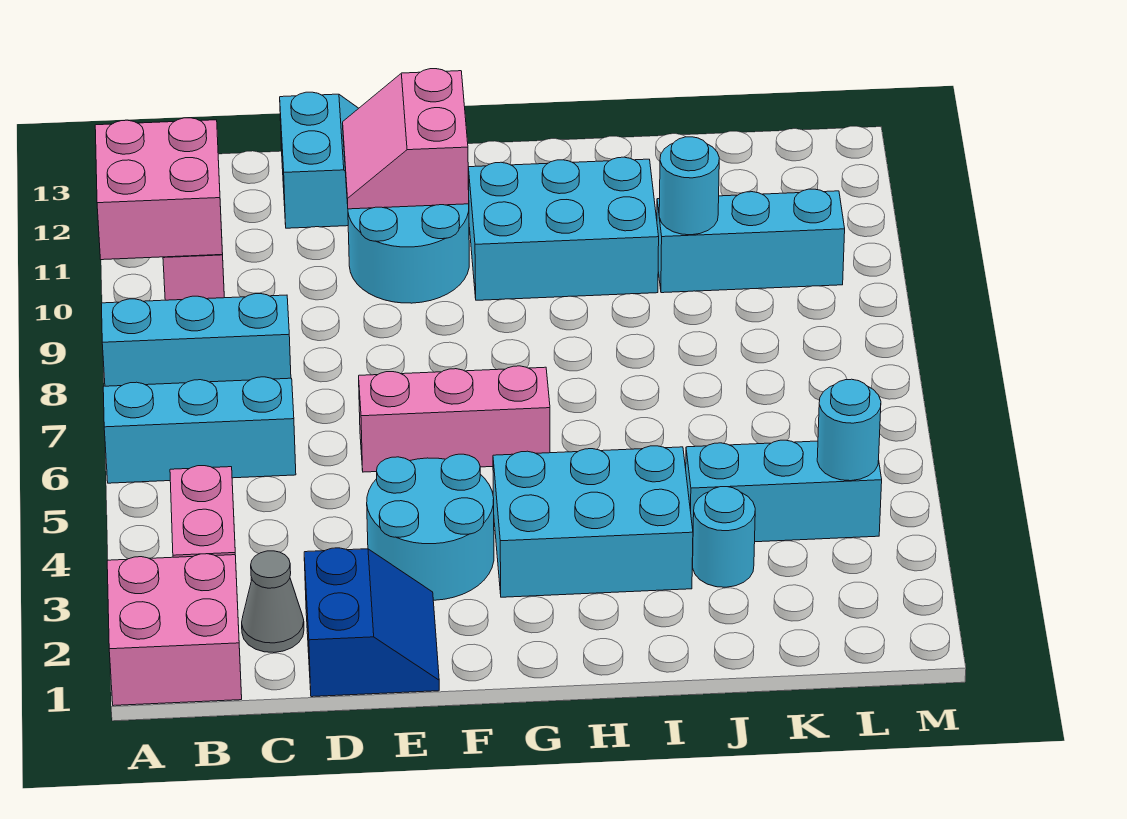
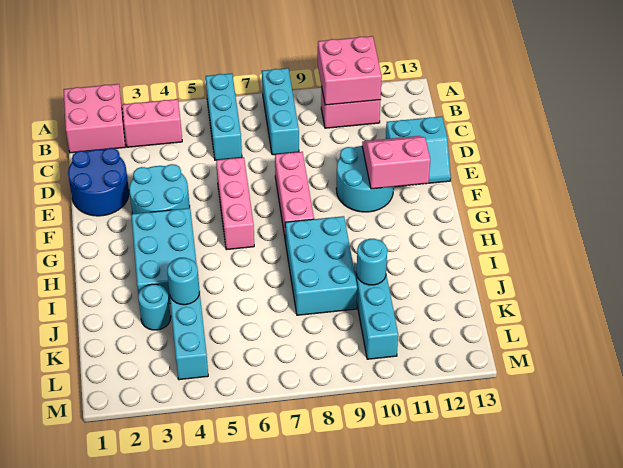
grey cone C2 level 1 -> none
blue slope D1:E2 level 1 top D -> blue round brick D1:E2 level 1
none -> pink brick E8:G8 level 1
cyan brick G10:I11 level 1 -> cyan brick H8:J9 level 1
cyan round brick L4 level 2 -> cyan round brick J4 level 2

